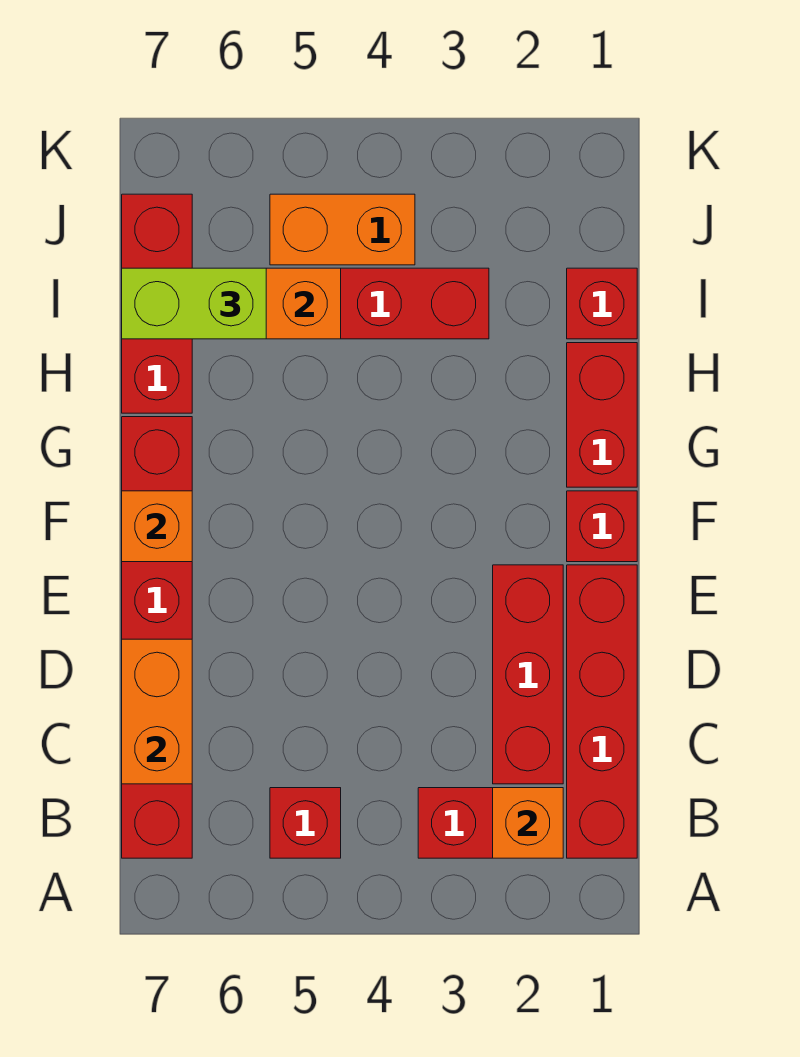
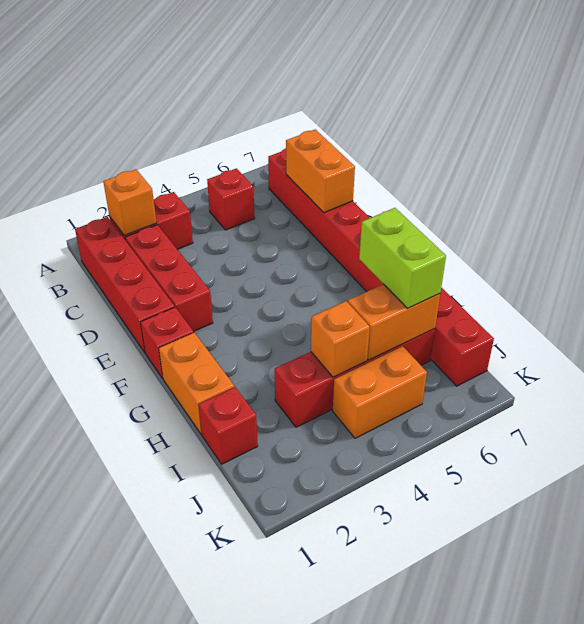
orange brick F7 level 2 -> orange brick I4 level 2
red brick G1:H1 level 1 -> orange brick G1:H1 level 1
lime brick I6:I7 level 3 -> lime brick H6:I6 level 3

